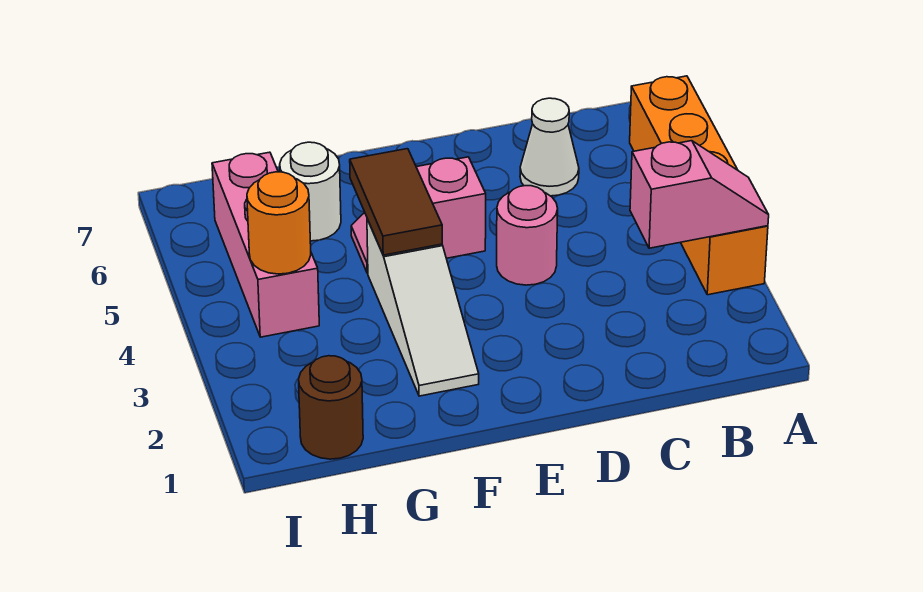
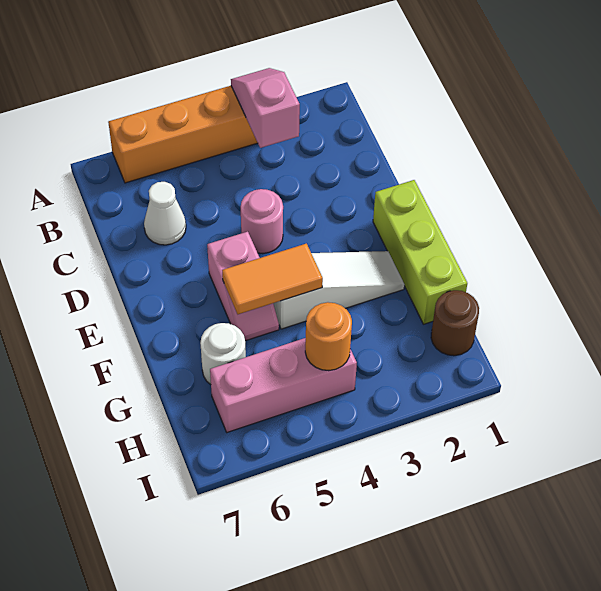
none -> lime brick E1:G1 level 1
brown tile F4:F5 level 2 -> orange tile F4:F5 level 2

